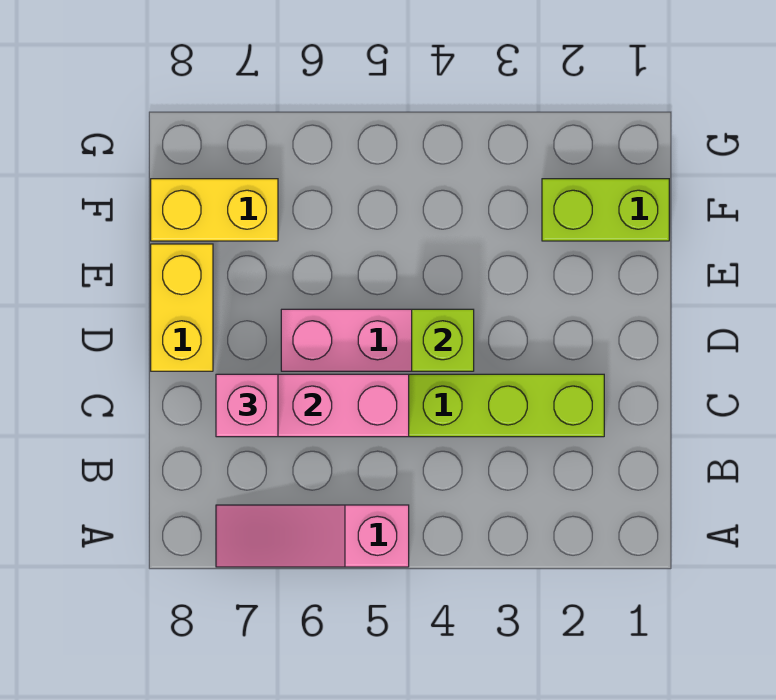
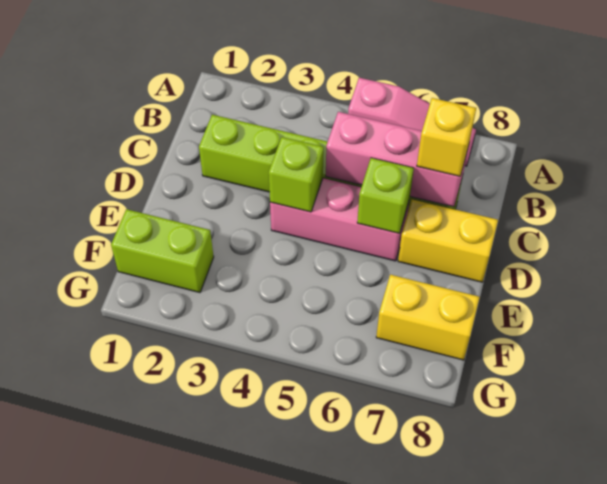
pink brick C7 level 3 -> yellow brick C7 level 3
none -> lime brick D6 level 2
yellow brick D8:E8 level 1 -> yellow brick D7:D8 level 1

